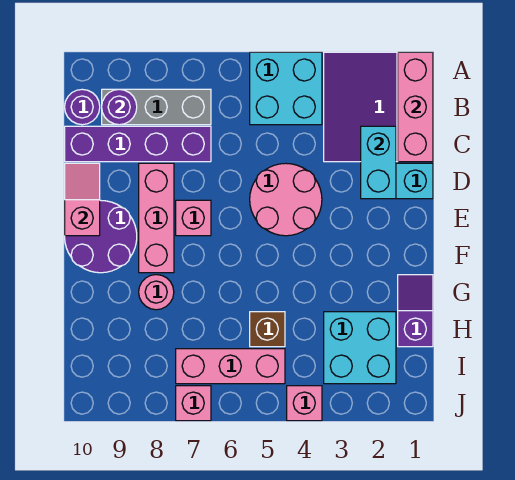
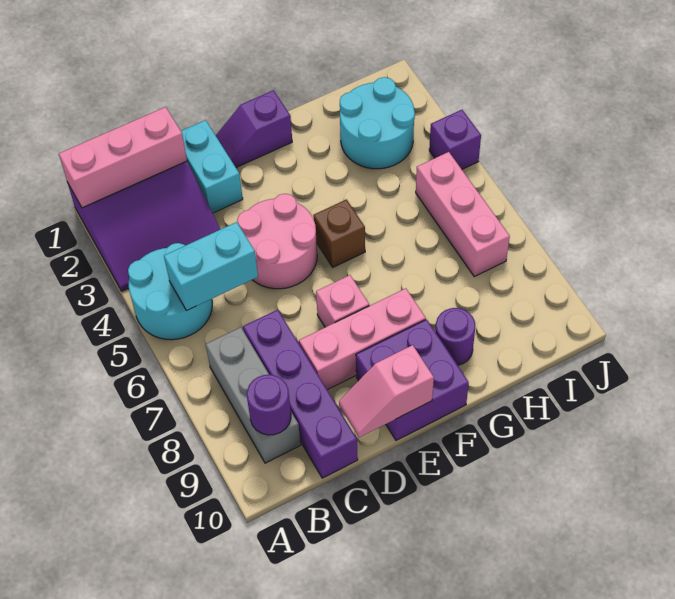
cyan brick A4:B5 level 1 -> cyan round brick A4:B5 level 1
purple round brick B10 level 1 -> purple round brick G9 level 1
cyan brick C2:D2 level 2 -> cyan brick B5:C5 level 2
purple round brick E9:F10 level 1 -> purple brick E9:F10 level 1
purple slope G1:H1 level 1 top H -> purple slope E1:F1 level 1 top F
pink round brick G8 level 1 -> none
cyan brick H2:I3 level 1 -> cyan round brick H2:I3 level 1
brown brick H5 level 1 -> brown brick F5 level 1
pink brick J4 level 1 -> purple brick J4 level 1
pink brick J7 level 1 -> none

